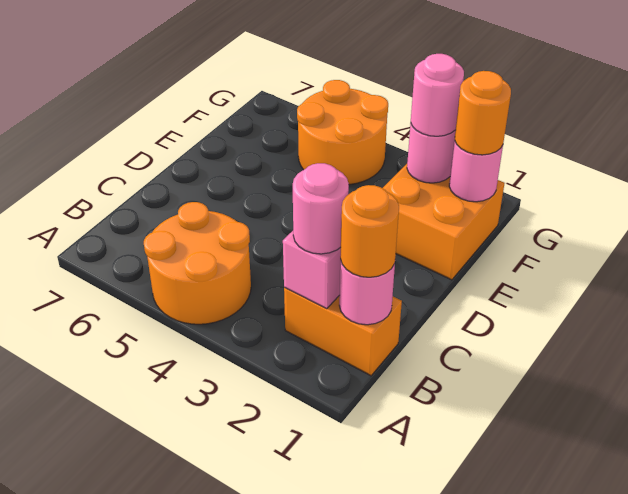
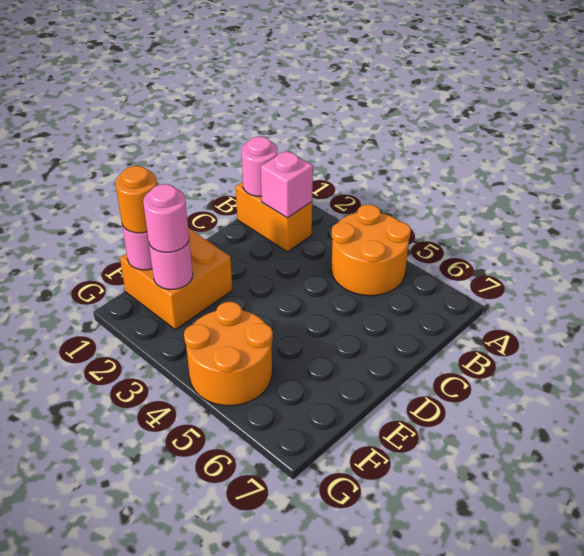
orange round brick B1 level 3 -> none
pink round brick B2 level 3 -> none

